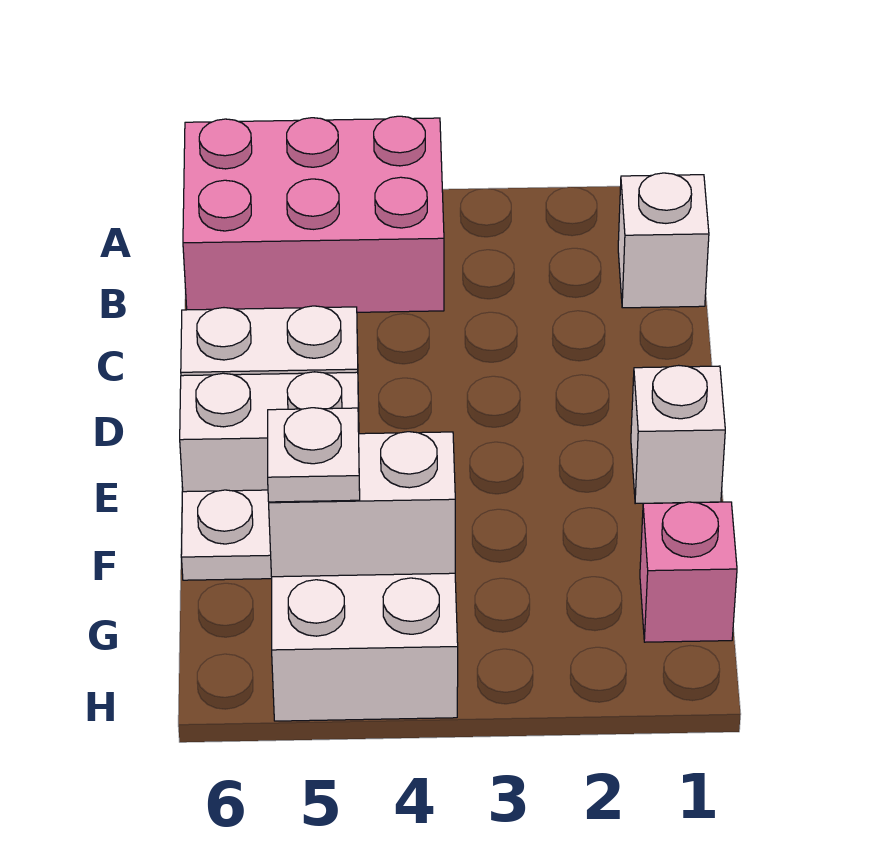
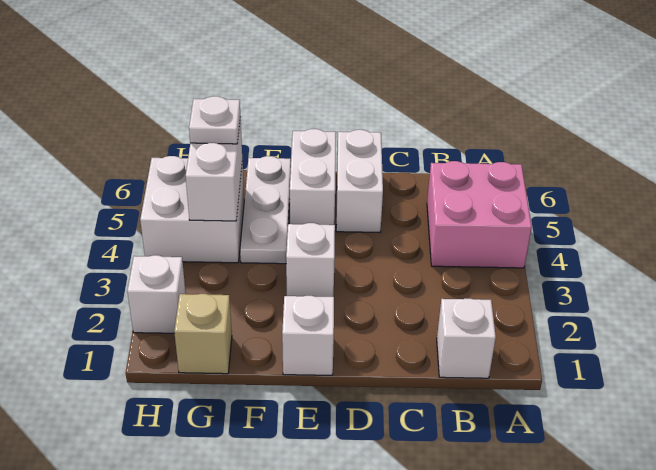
pink brick A4:B6 level 1 -> pink brick A4:B5 level 1
none -> white brick E3 level 1
pink brick G1 level 1 -> tan brick G1 level 1
none -> white brick H2 level 1

